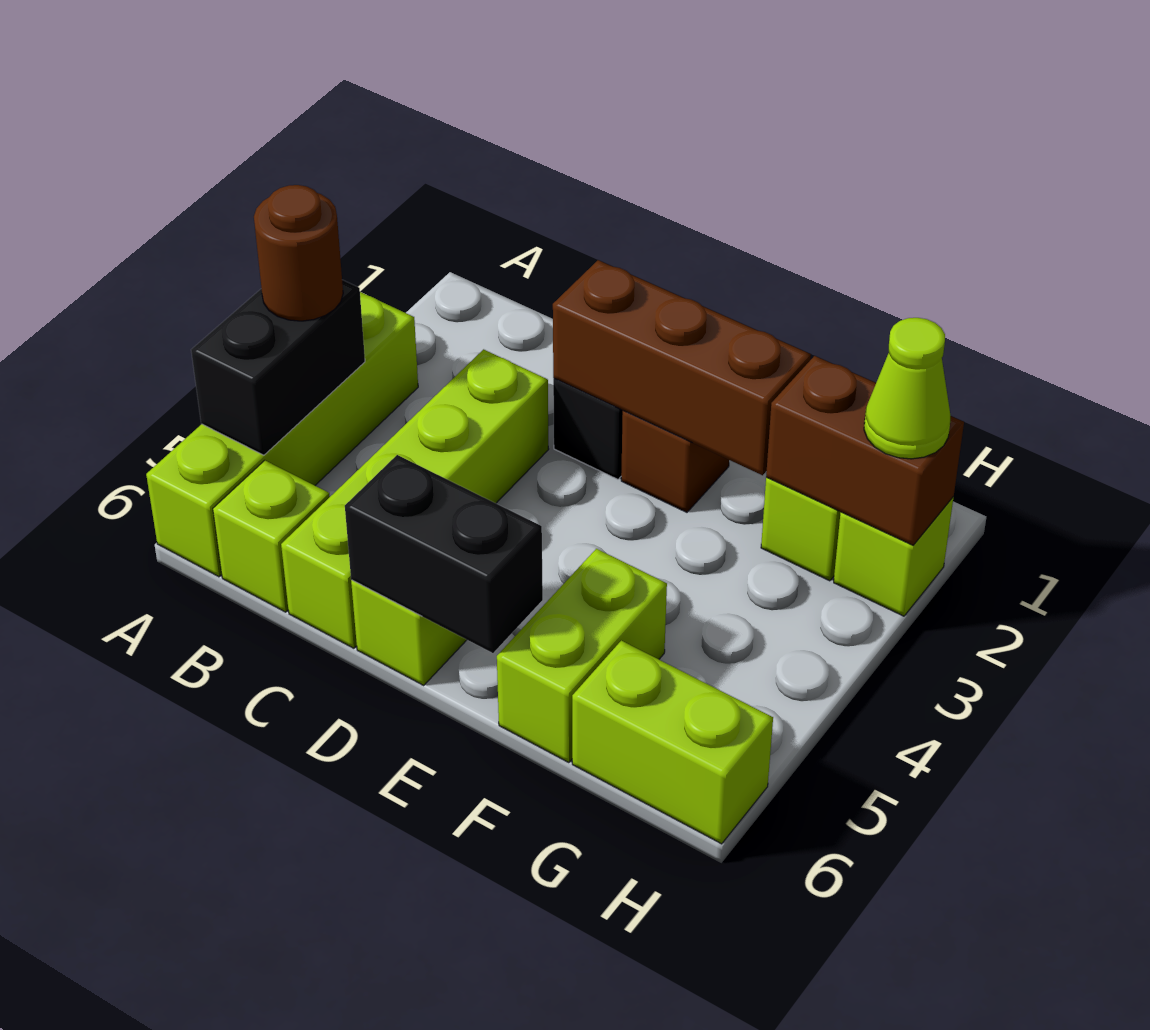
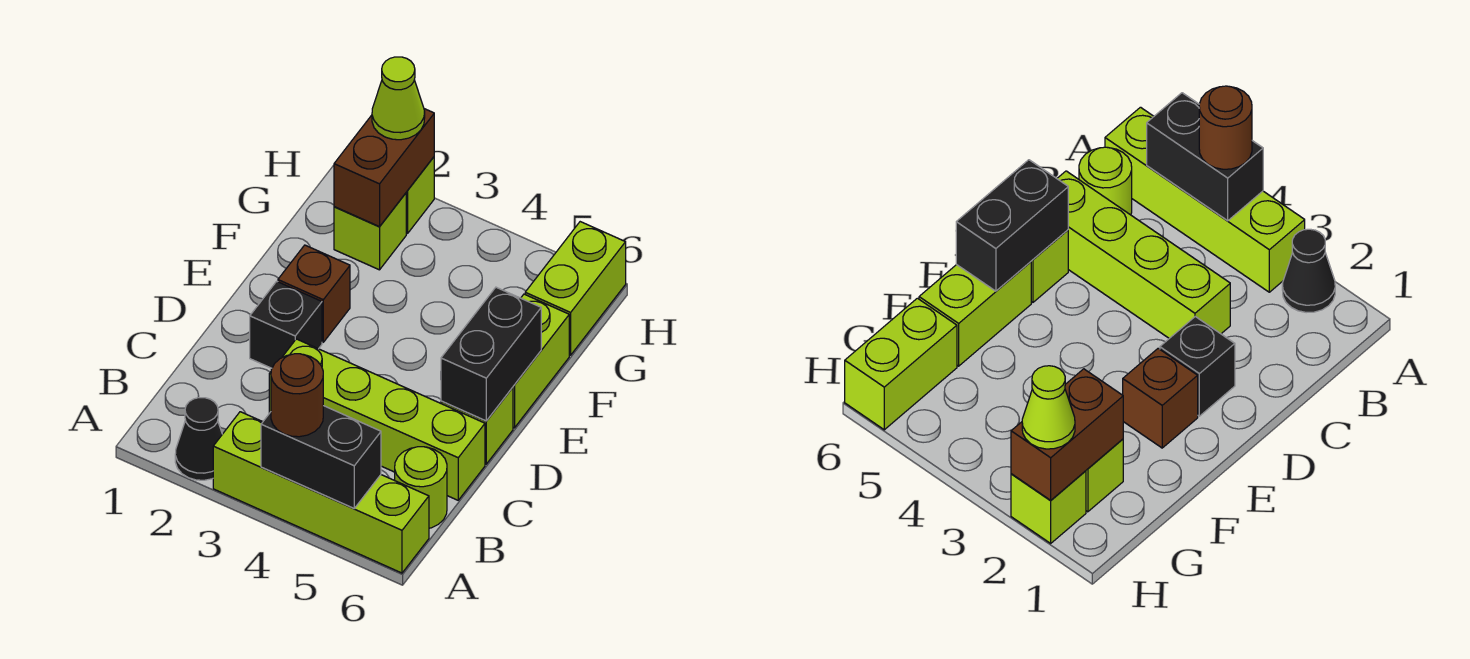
none -> black cone A2 level 1
lime brick B6 level 1 -> lime round brick B6 level 1
brown brick D2:F2 level 2 -> none
lime brick F5:F6 level 1 -> lime brick E6:F6 level 1

